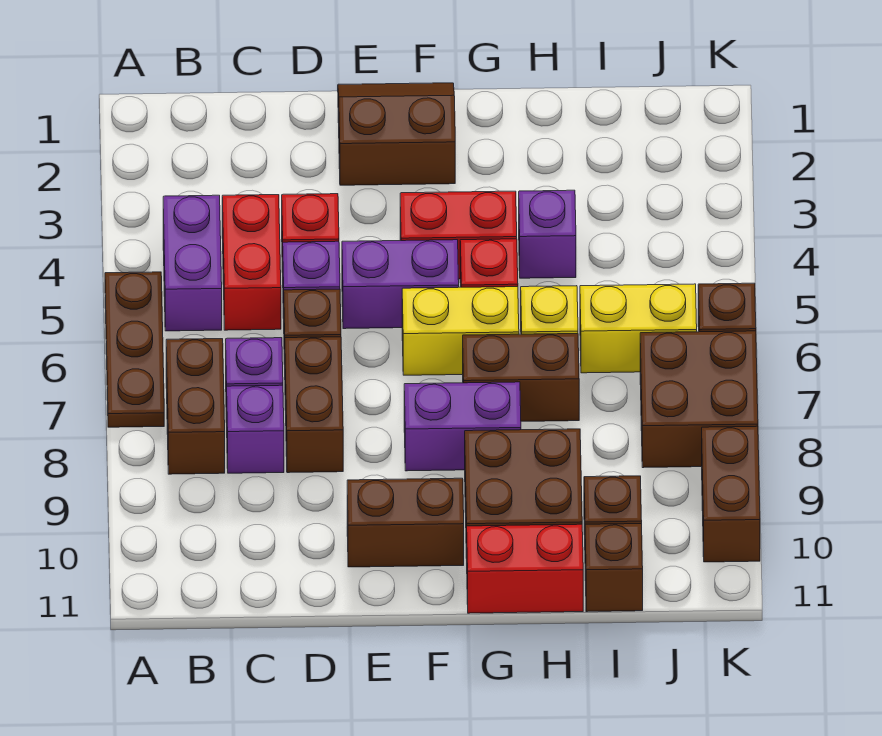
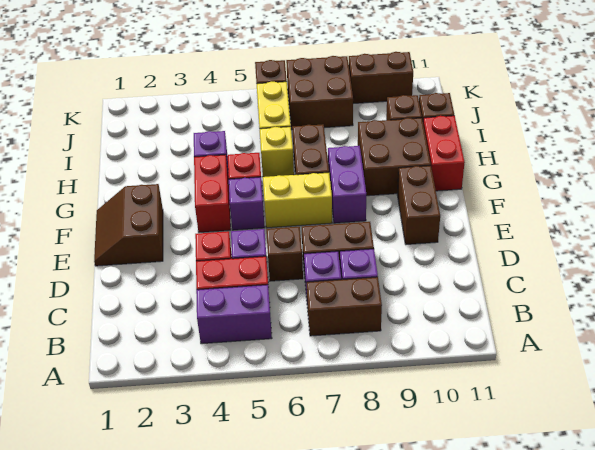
brown plate A5:A7 level 1 -> none
purple brick E5:F5 level 1 -> purple brick F5 level 1
yellow brick F6:G6 level 1 -> yellow brick F6:F7 level 1

